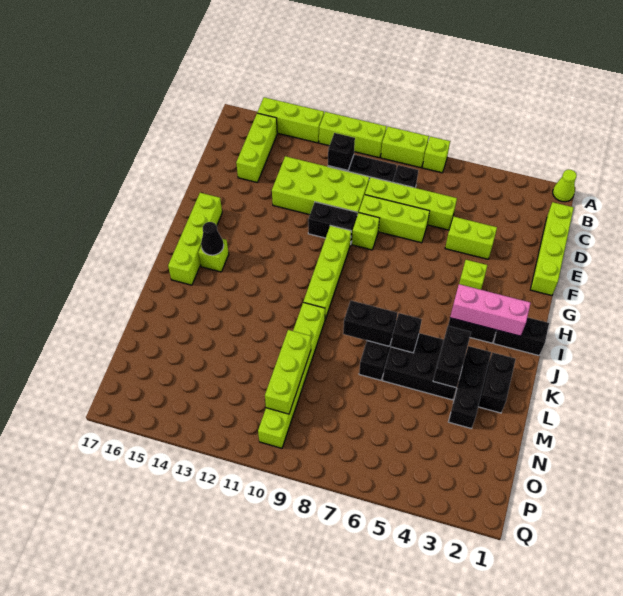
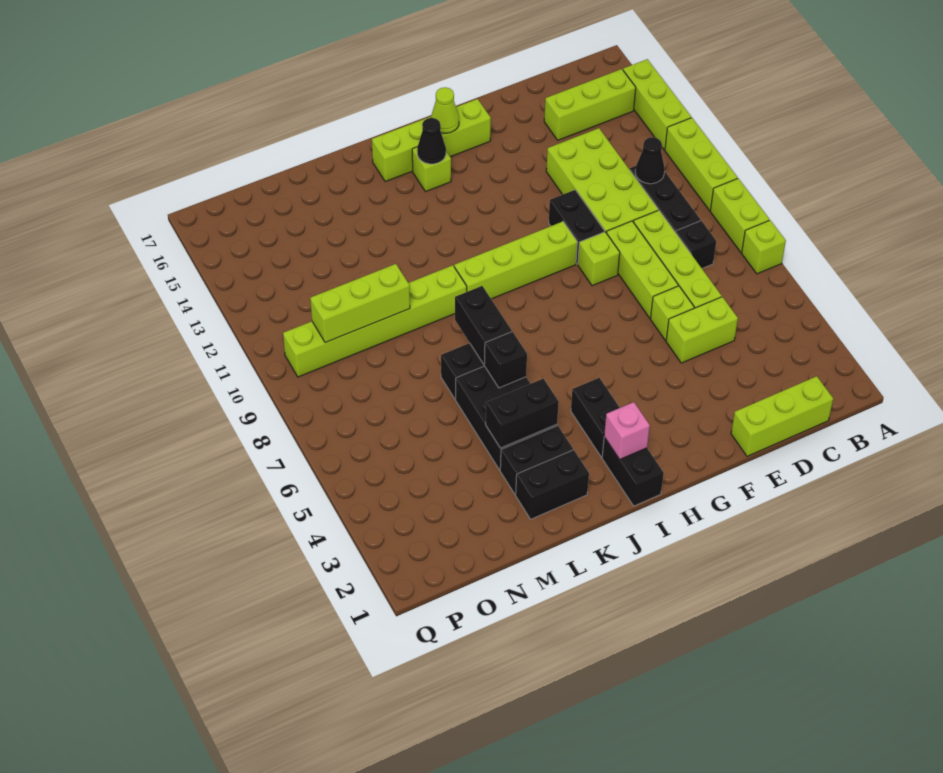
lime cone A1 level 1 -> lime cone H16 level 2
lime brick C1:F1 level 1 -> lime brick C1:E1 level 1
black brick C11 level 2 -> black cone C11 level 2
lime brick E4:E5 level 1 -> lime brick D5:E5 level 1
lime brick G4 level 1 -> lime brick E6 level 1
pink brick I2:I4 level 2 -> pink brick I2 level 2
black brick K3:M3 level 1 -> black brick K3:L3 level 1

